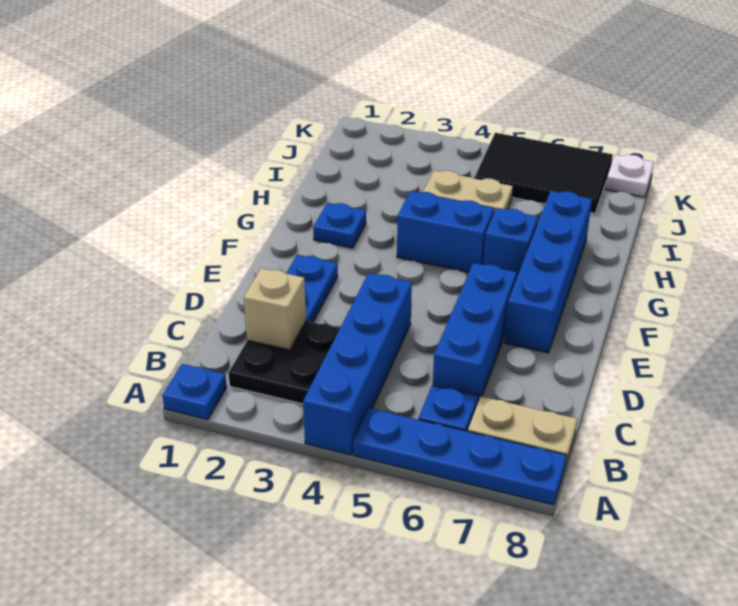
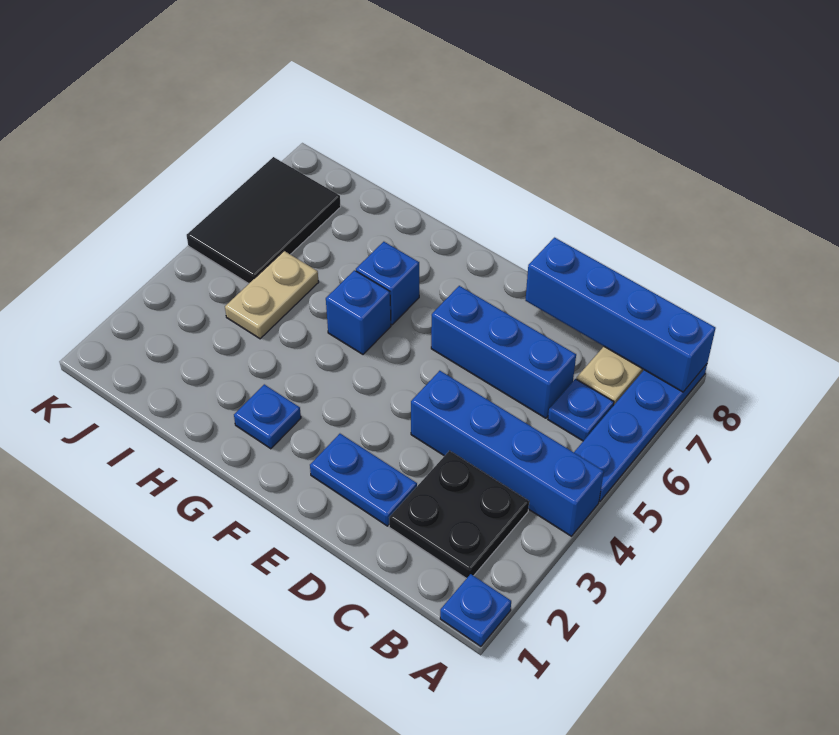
tan brick C2 level 2 -> none
blue brick E7:H7 level 1 -> blue brick A8:D8 level 2
blue brick G4:G5 level 1 -> blue brick G5 level 1
white plate K8 level 1 -> none

